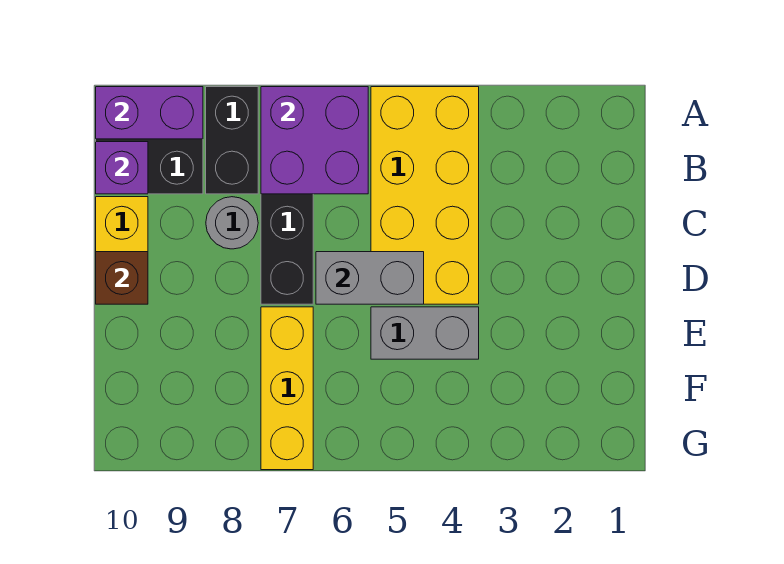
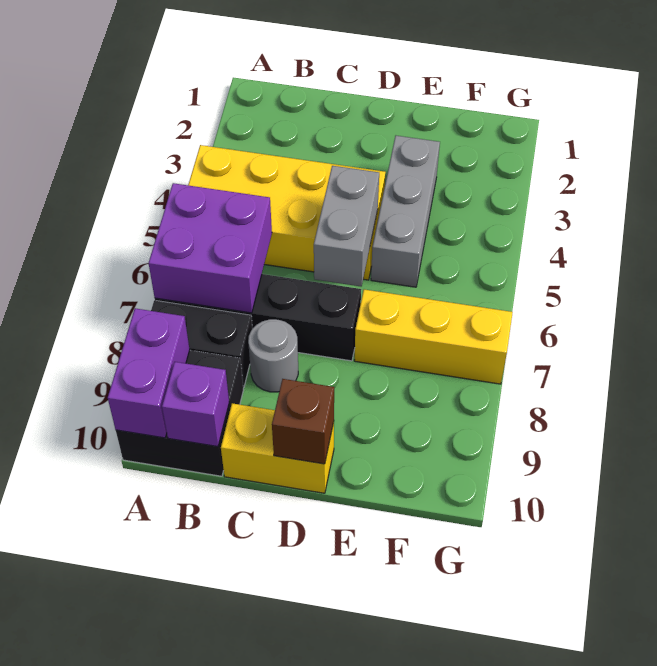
grey brick E4:E5 level 1 -> grey brick E3:E5 level 1

